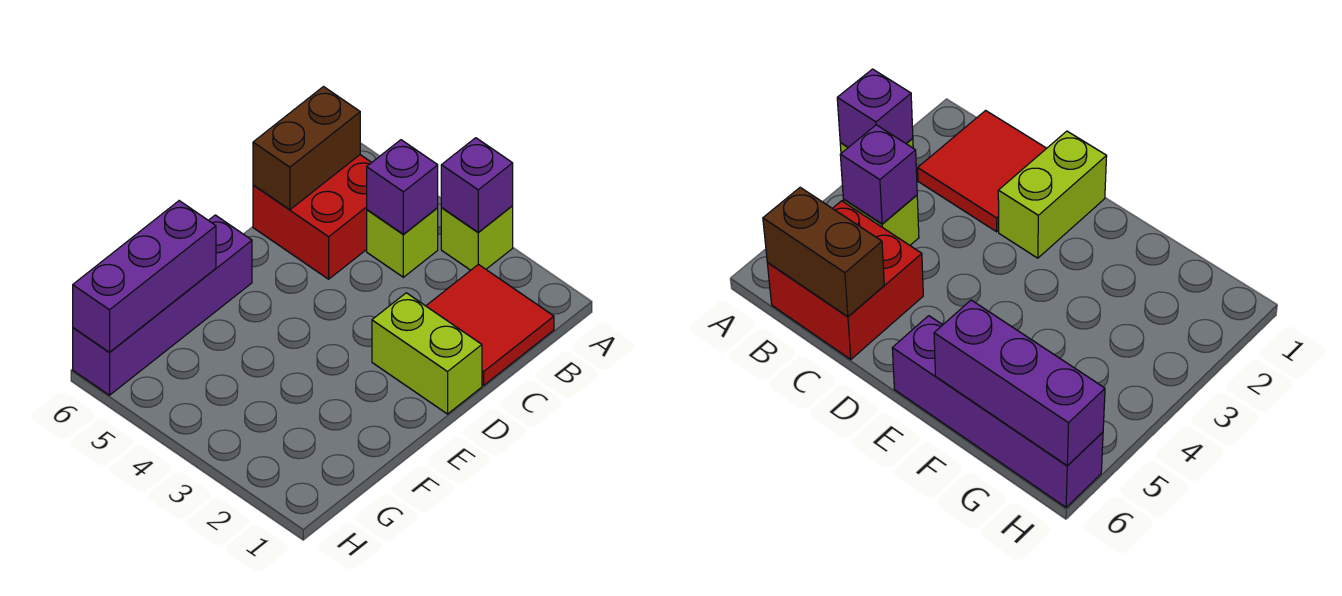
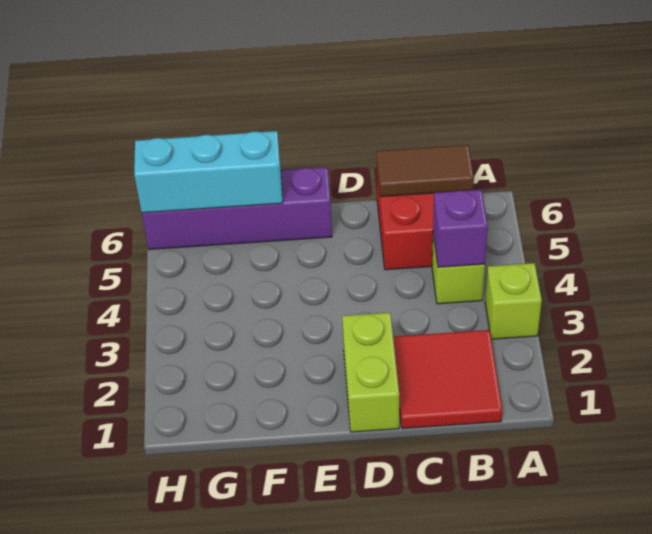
purple brick A3 level 2 -> none
brown brick B6:C6 level 2 -> brown tile B6:C6 level 2
purple brick F6:H6 level 2 -> cyan brick F6:H6 level 2

